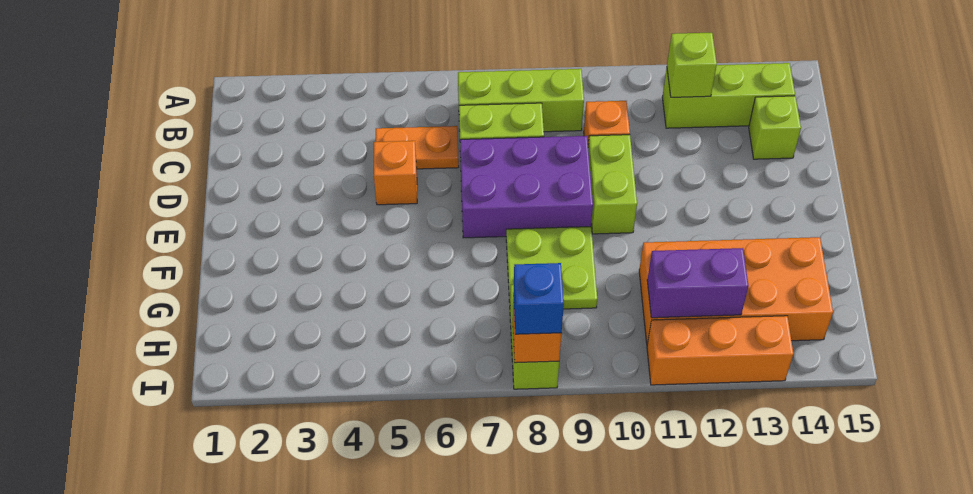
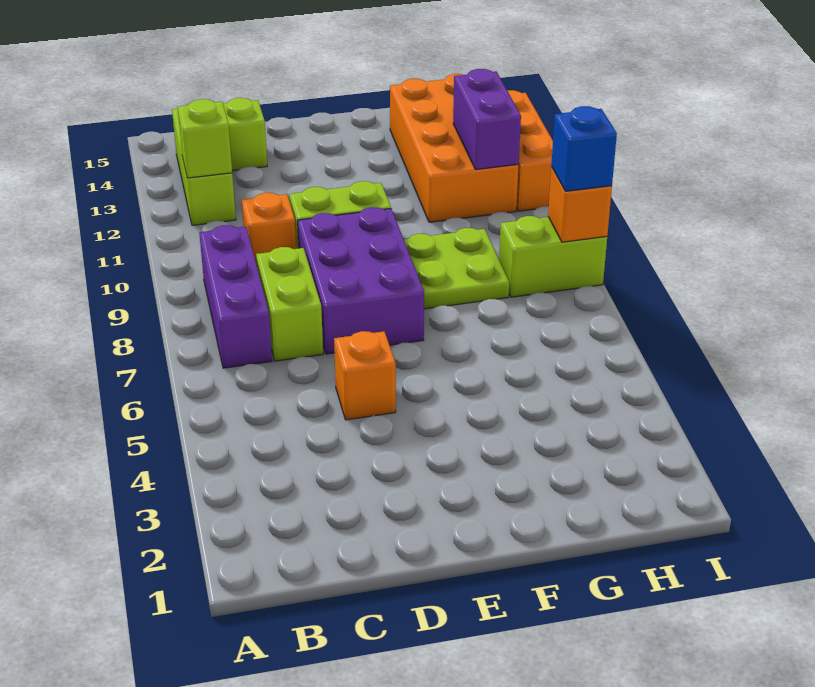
lime brick B7:B9 level 1 -> purple brick B7:B9 level 1
orange plate C5:C6 level 1 -> none

